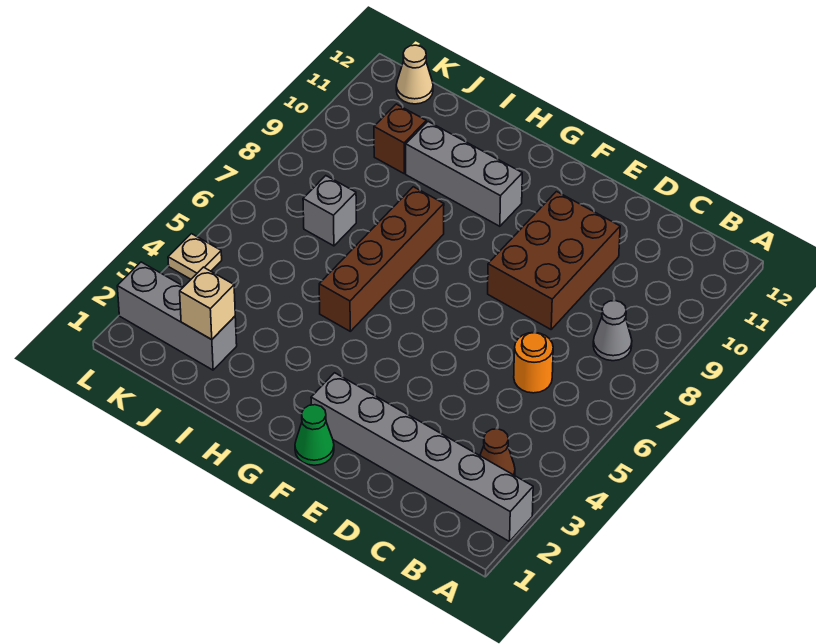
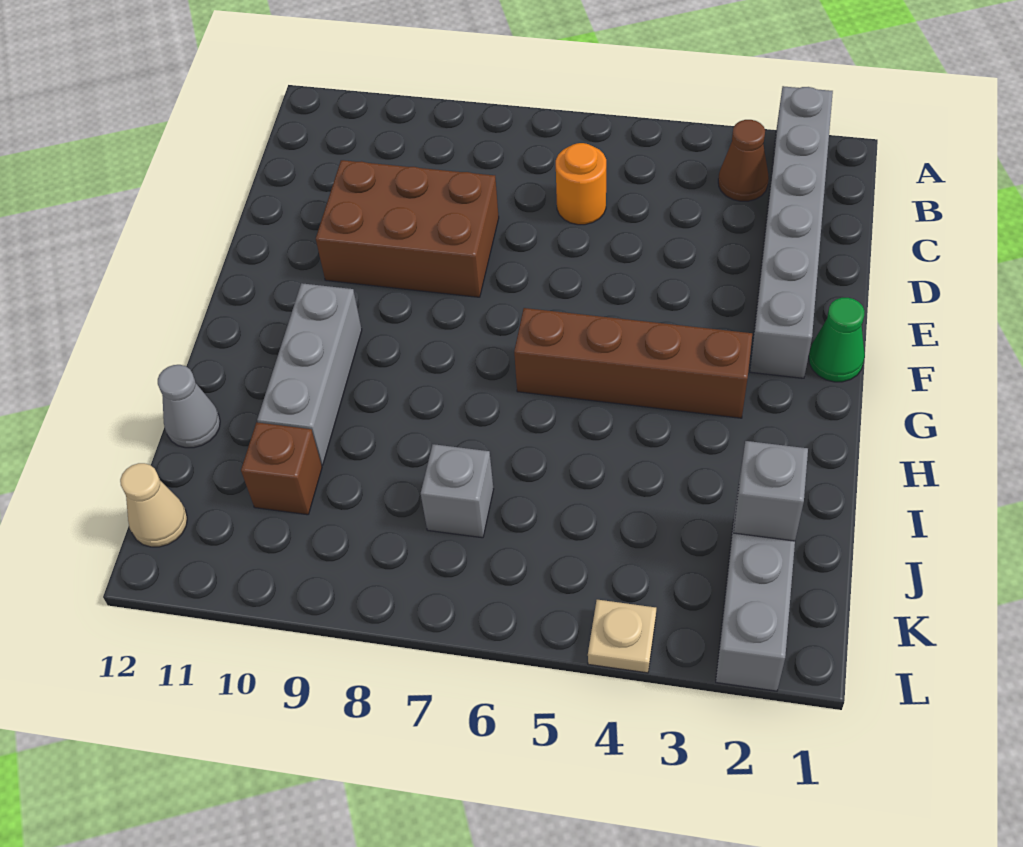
grey cone B8 level 1 -> grey cone I12 level 1
brown brick H5:H8 level 1 -> brown brick G3:G6 level 1
tan brick J2 level 2 -> grey brick J2 level 2

